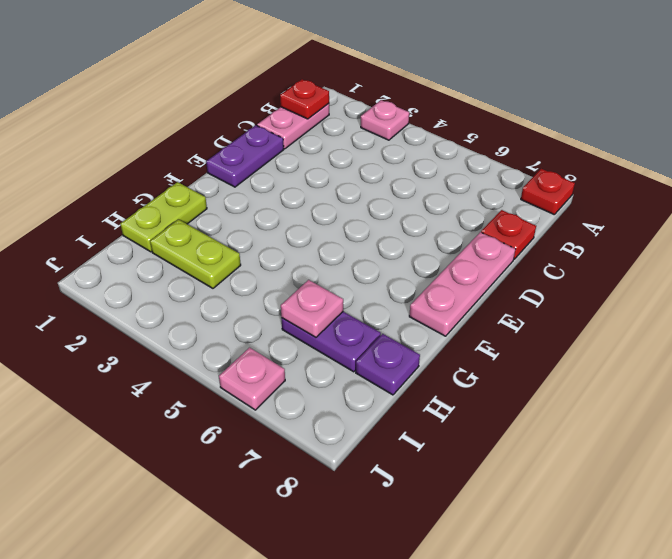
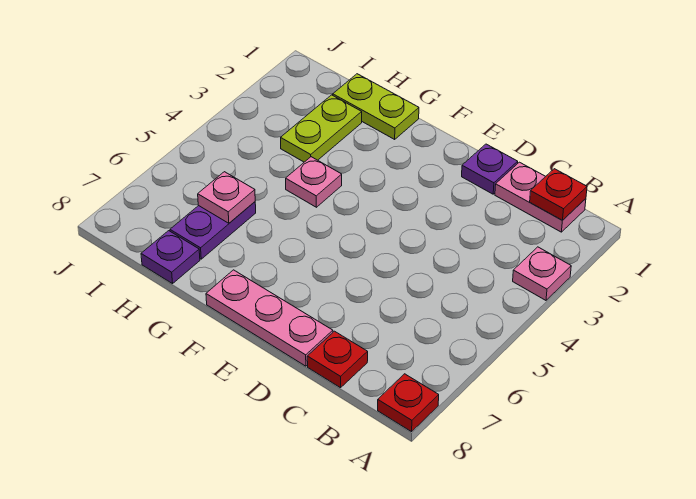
purple plate D1:E1 level 1 -> purple plate D1 level 1
pink plate J6 level 1 -> pink plate G4 level 1

